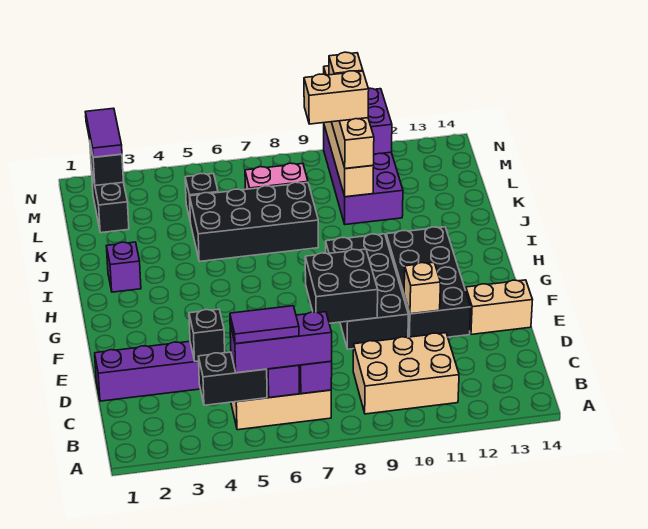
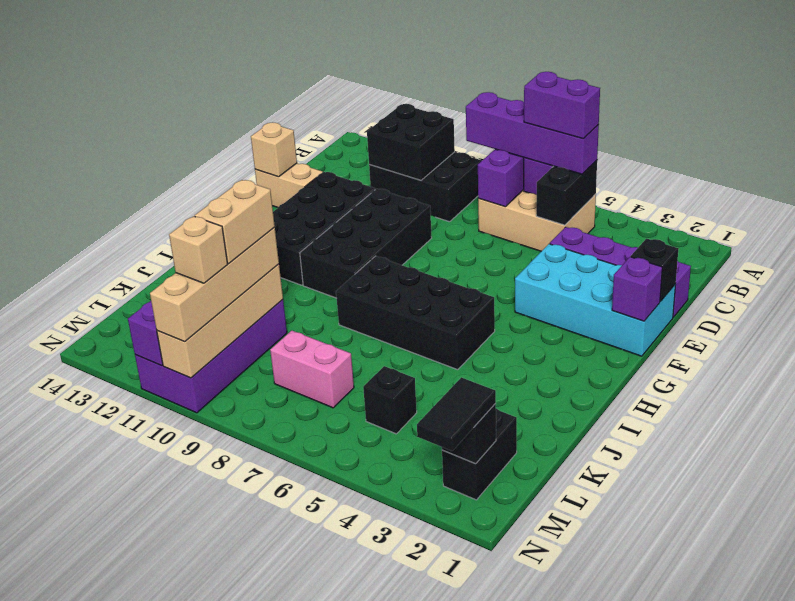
black brick B4:B5 level 2 -> black brick B5:C5 level 2
purple brick B5:B7 level 3 -> purple brick B5:B8 level 3
purple tile B5:B6 level 4 -> purple brick B5:B6 level 4
tan brick B9:C11 level 1 -> black brick B9:C11 level 1
black brick D4 level 2 -> black brick E1 level 2
none -> cyan brick E1:F4 level 1
black brick E8:F9 level 2 -> black brick B10:C11 level 2
tan brick E11 level 2 -> tan brick E14 level 2
purple brick I2 level 1 -> purple brick F1 level 2
black brick J5:K8 level 1 -> black brick H5:I8 level 1
tan brick L9:L10 level 4 -> tan brick K10:L10 level 4
purple tile M2:N2 level 3 -> black tile M2:N2 level 3

